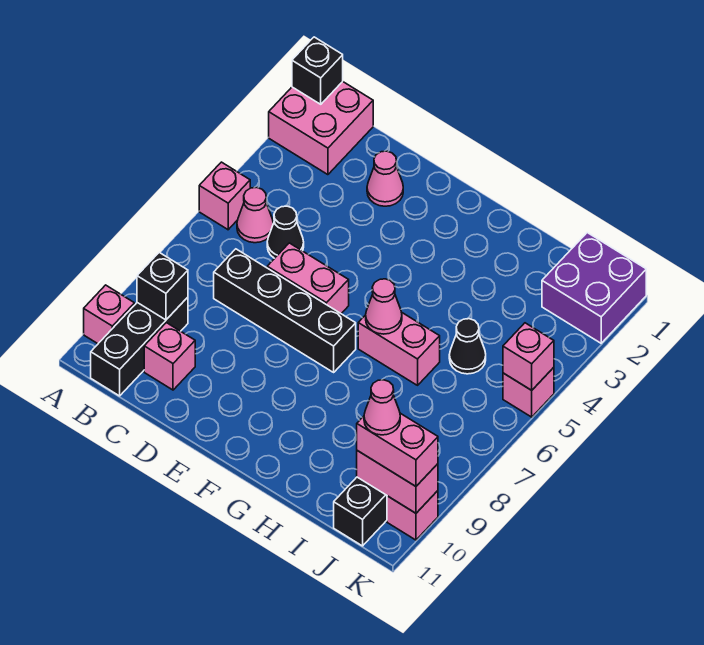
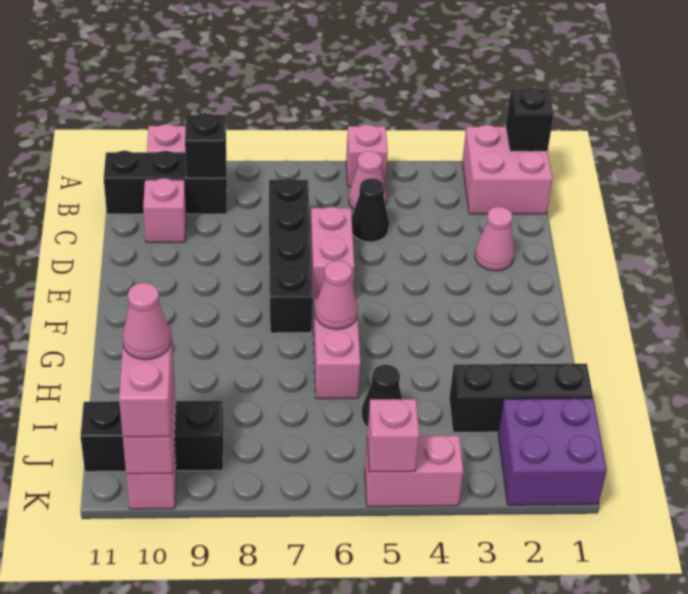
none -> black brick I1:I3 level 1
pink brick K5 level 1 -> pink brick K4:K5 level 1

